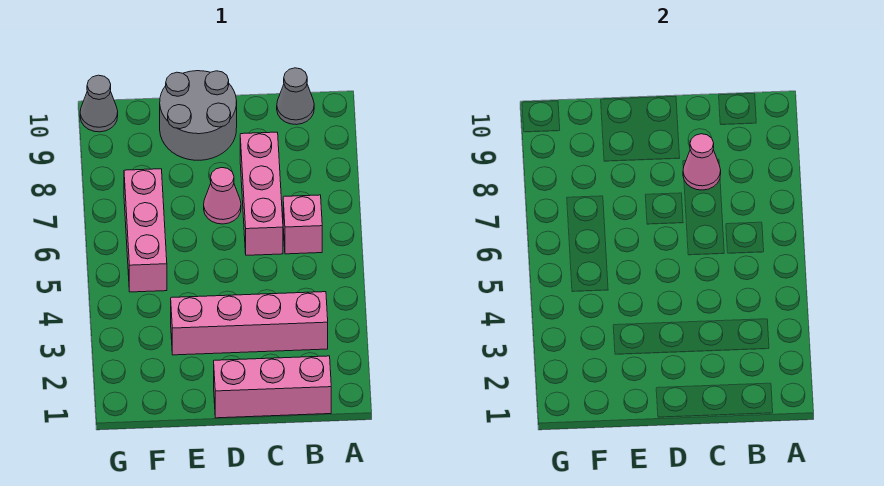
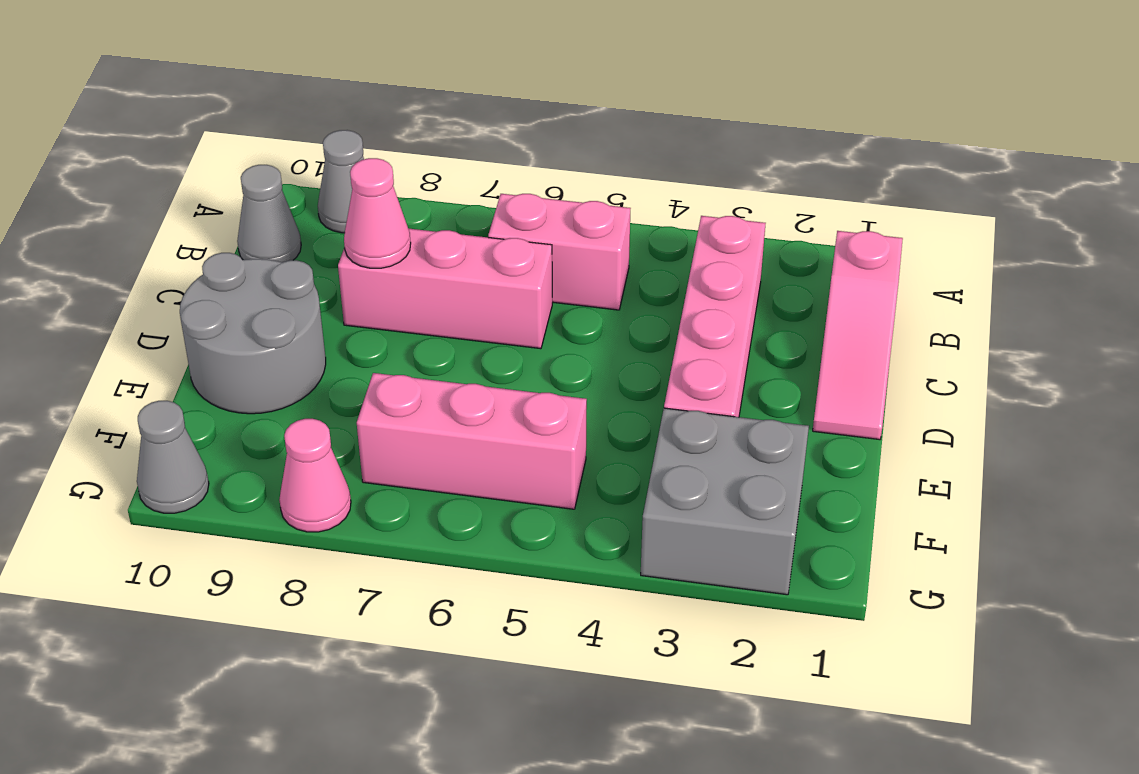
none -> grey cone A9 level 1
pink brick B1:D1 level 1 -> pink slope B1:D1 level 1 top B
pink brick B6 level 1 -> pink brick B5:B6 level 1
pink cone D7 level 1 -> pink cone G8 level 1
none -> grey brick F2:G3 level 1

